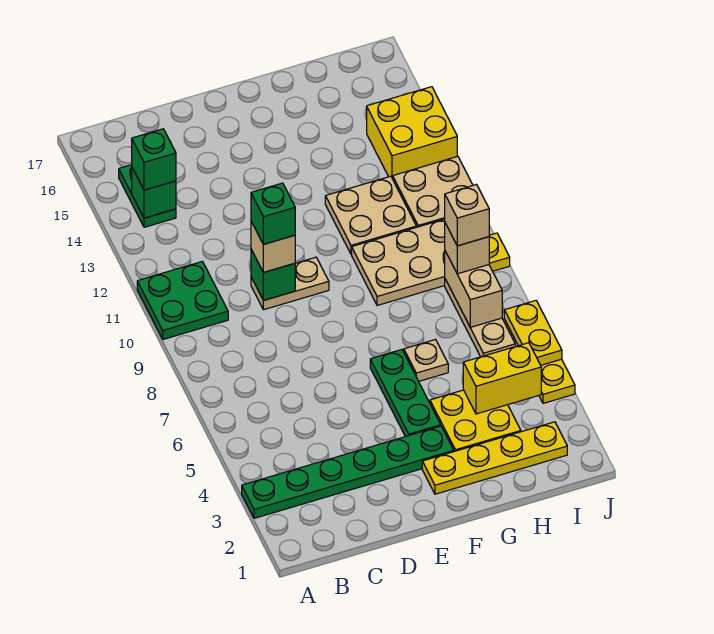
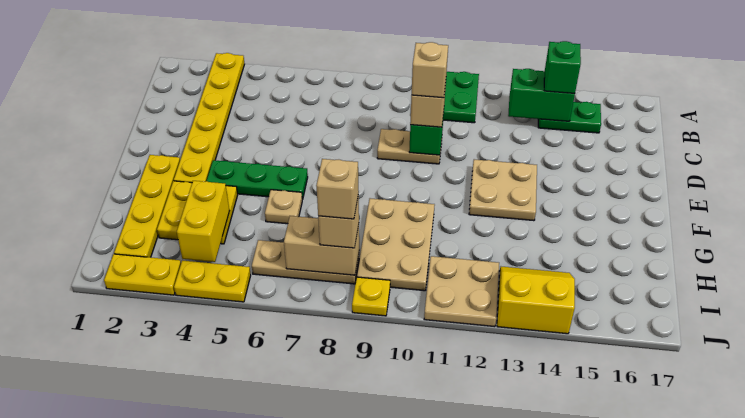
green plate A3:F3 level 1 -> yellow plate A3:F3 level 1
green brick B14 level 2 -> green brick B13:B14 level 2
tan plate D10:E10 level 1 -> tan plate D9:D10 level 1
green brick D10 level 4 -> tan brick D10 level 4
tan plate G11:H12 level 1 -> tan plate E12:F13 level 1
yellow brick I13:J14 level 1 -> yellow slope I13:J14 level 1 top J
yellow plate J5:J6 level 2 -> yellow plate J2:J3 level 1

